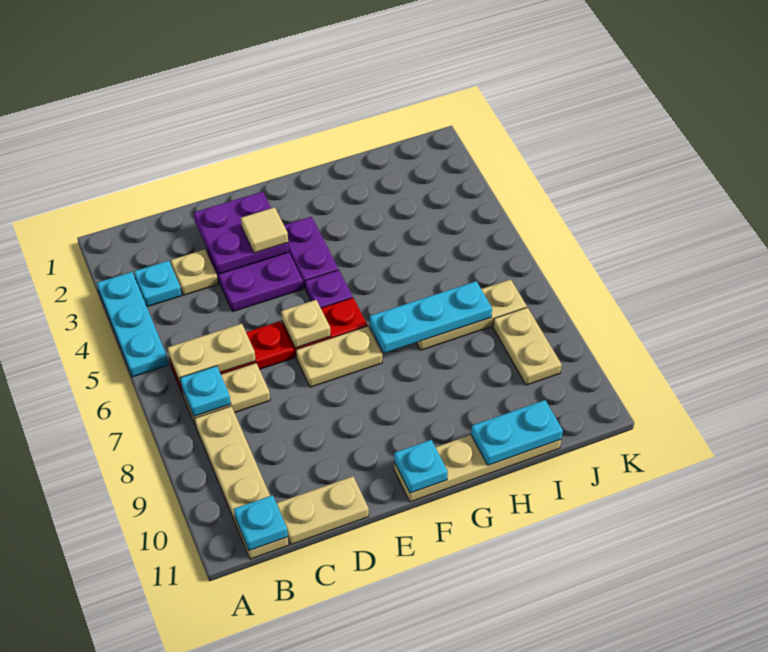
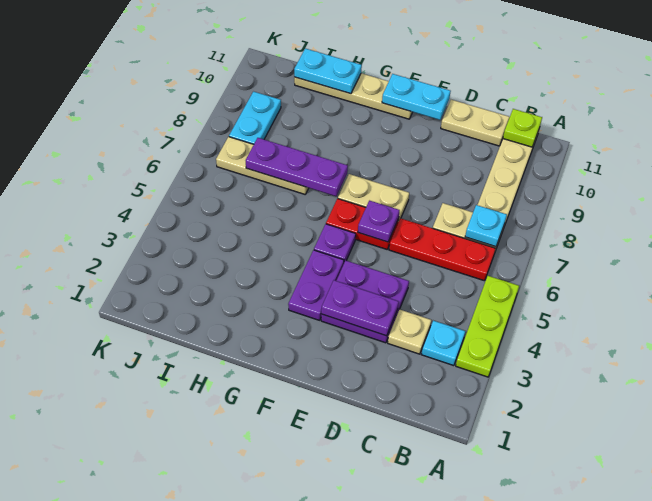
cyan plate A3:A5 level 1 -> lime plate A3:A5 level 1
tan plate B6:C6 level 2 -> none
cyan plate B11 level 2 -> lime plate B11 level 2
purple plate D2:E3 level 2 -> purple plate D3:E3 level 2
tan tile E3 level 3 -> none
tan plate E6 level 2 -> purple plate E6 level 2
cyan plate F11 level 2 -> cyan plate E11:F11 level 2
cyan plate G7:I7 level 2 -> purple plate G7:I7 level 2
tan plate J8:J9 level 1 -> cyan plate J8:J9 level 1

